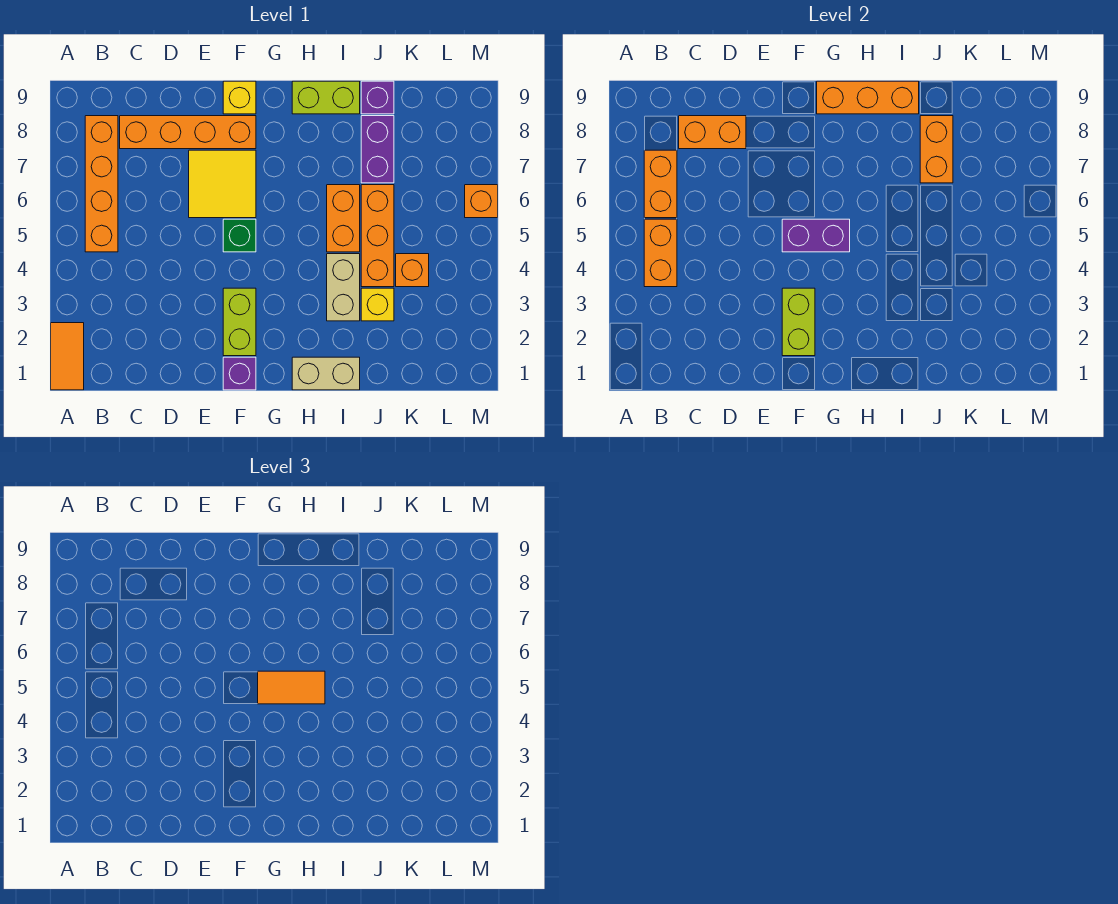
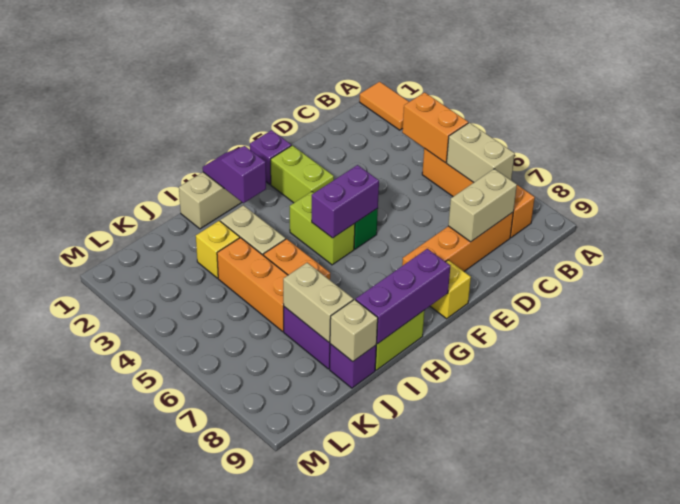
orange brick B6:B7 level 2 -> tan brick B6:B7 level 2
orange brick C8:D8 level 2 -> tan brick C8:D8 level 2
yellow tile E6:F7 level 1 -> none
lime brick F2:F3 level 2 -> lime brick G4:G5 level 1
orange tile G5:H5 level 3 -> none
orange brick G9:I9 level 2 -> purple brick G9:I9 level 2
none -> purple slope H1:H2 level 2 top 2
orange brick J7:J8 level 2 -> tan brick J7:J8 level 2
none -> tan brick J9 level 2
orange brick K4 level 1 -> none
orange brick M6 level 1 -> none

